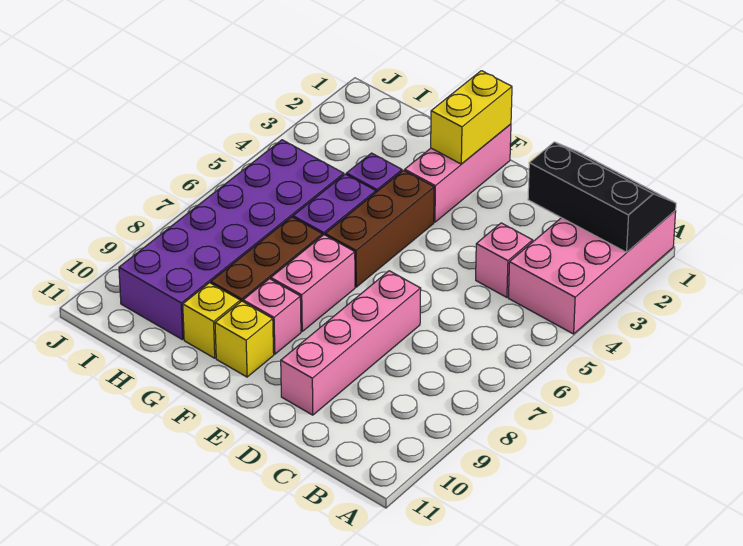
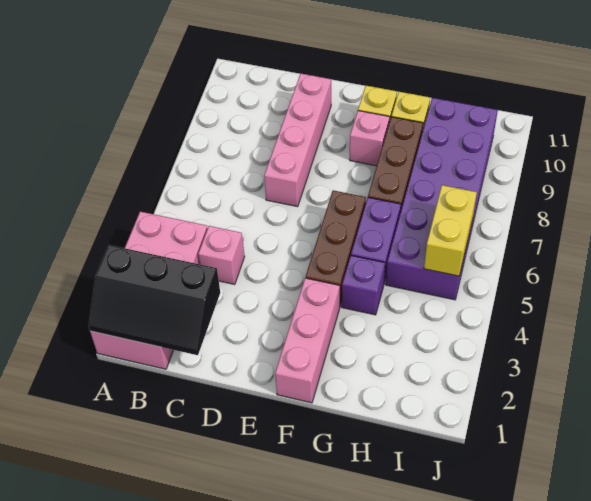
yellow brick F1:F2 level 2 -> yellow brick I5:I6 level 2
pink brick F7:F8 level 1 -> none

